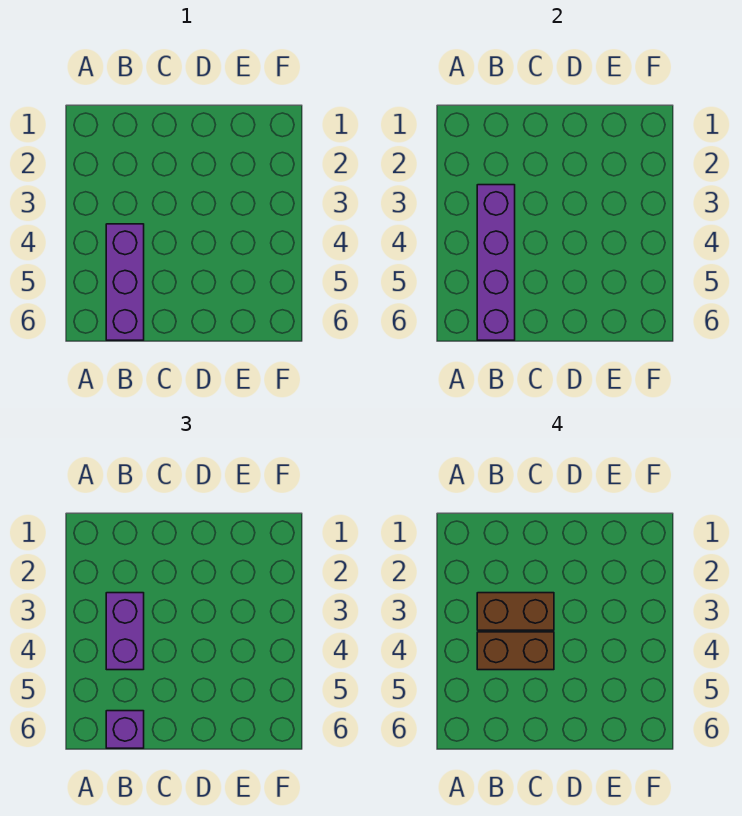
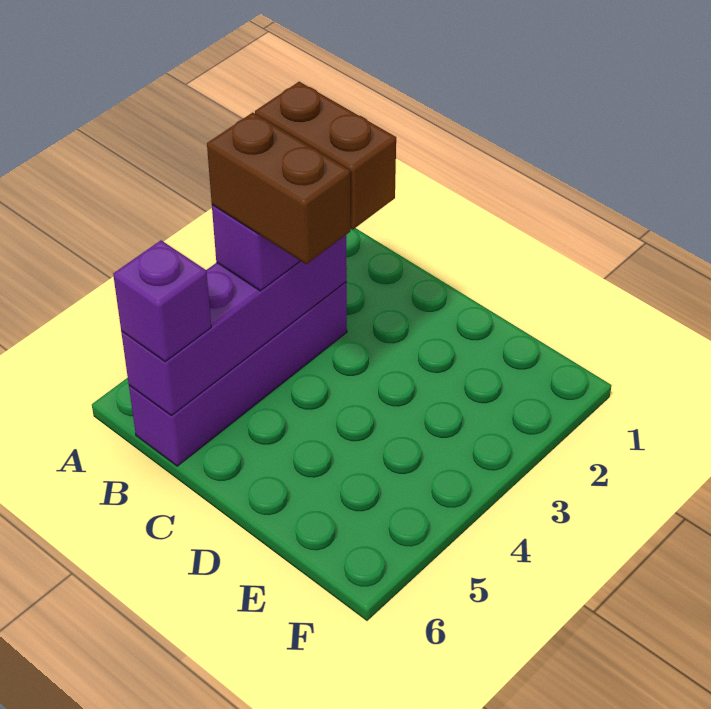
purple brick B4:B6 level 1 -> purple brick B3:B6 level 1

